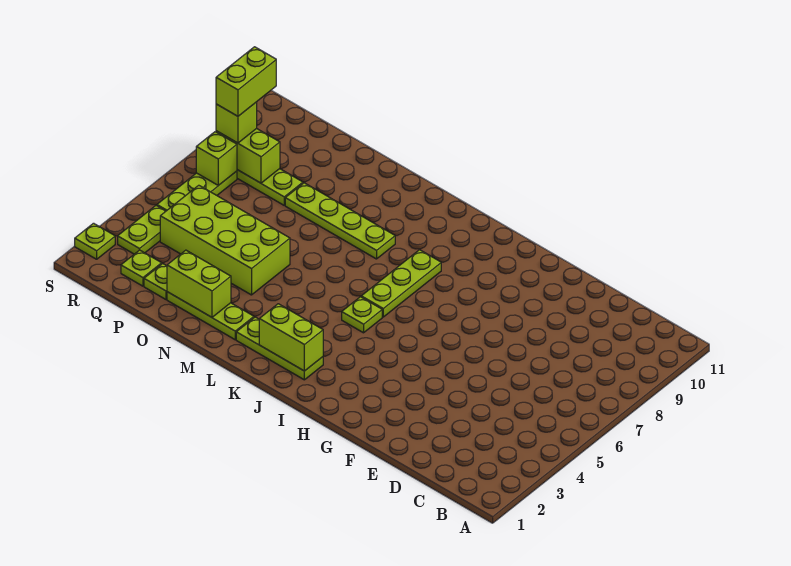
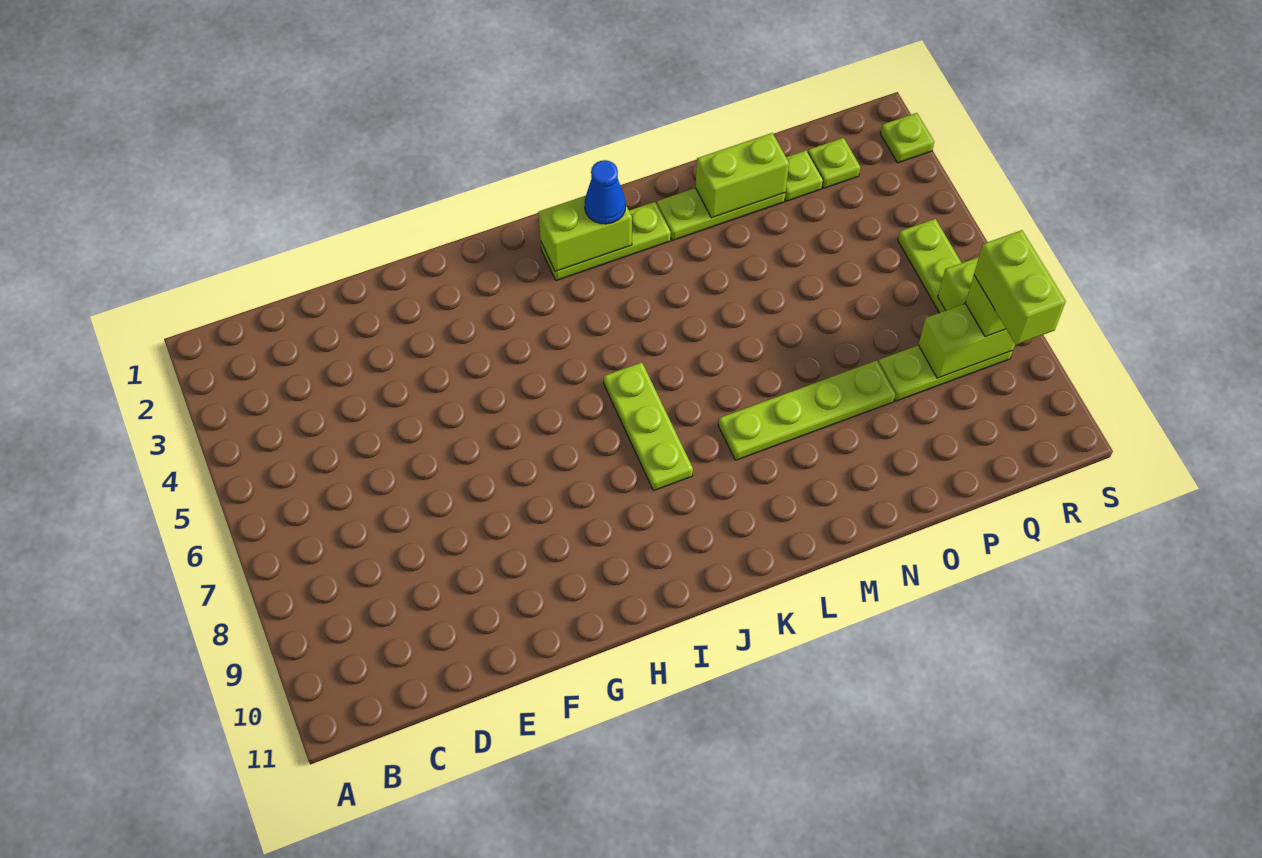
lime plate J5 level 1 -> none
none -> blue cone K2 level 3
lime brick N4:Q5 level 1 -> none
lime plate R3:R4 level 1 -> none

